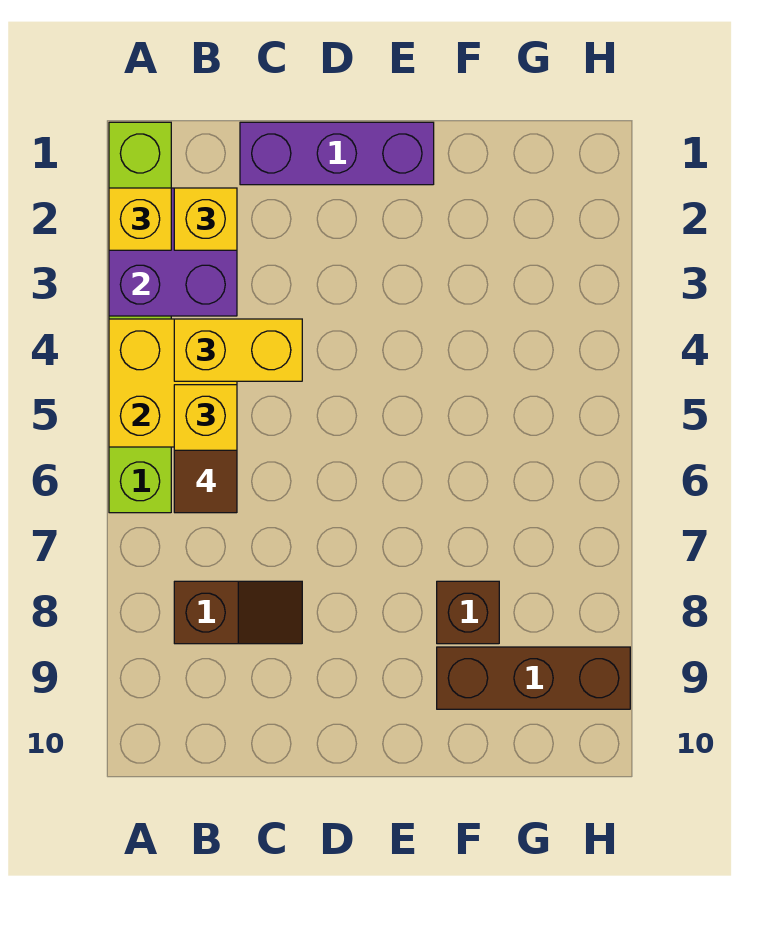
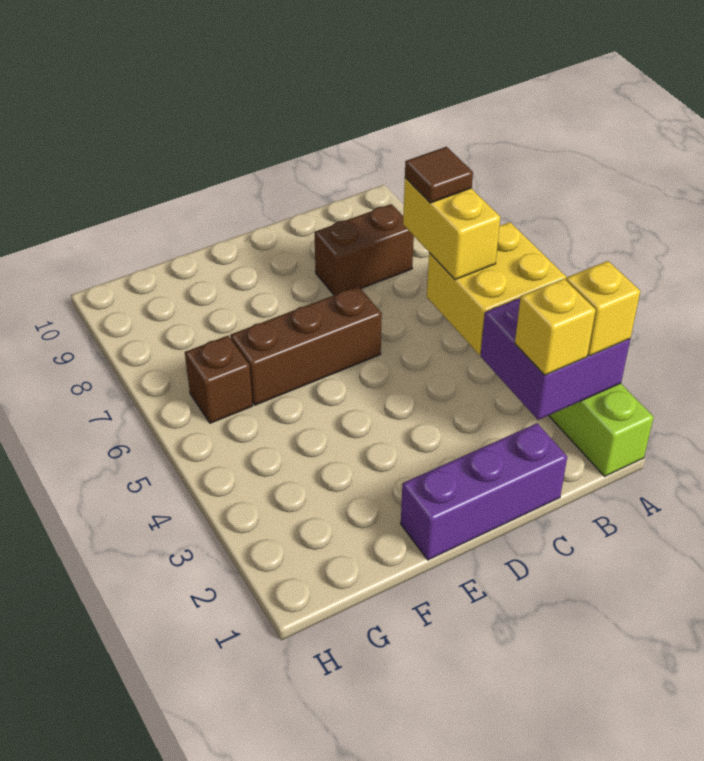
yellow brick B4:C4 level 3 -> none
brown slope B8:C8 level 1 top B -> brown brick B8:C8 level 1
brown brick F8 level 1 -> brown brick G6 level 1
brown brick F9:H9 level 1 -> brown brick D6:F6 level 1

